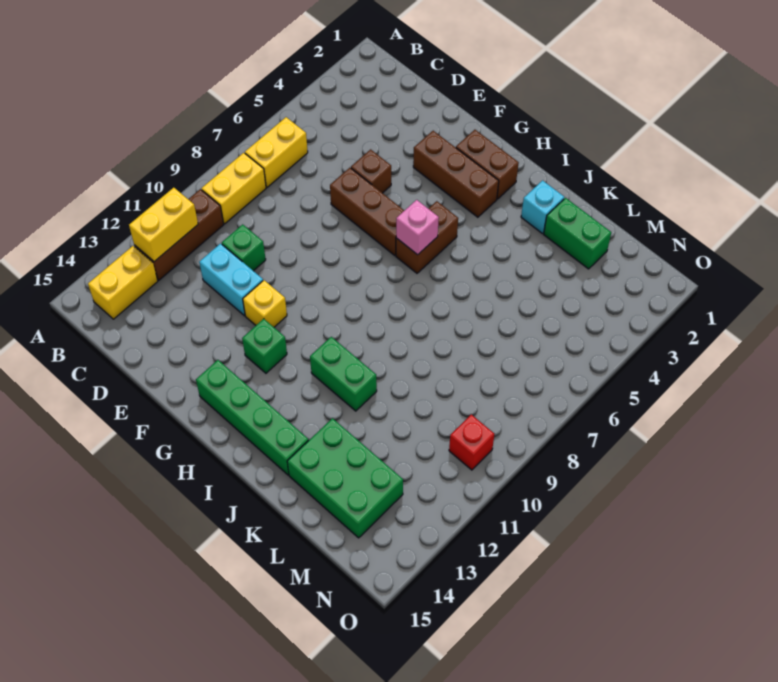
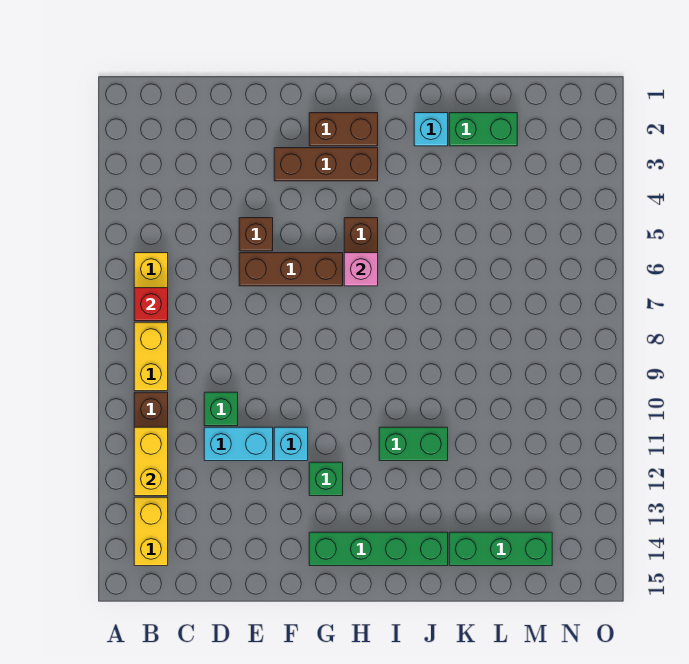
yellow brick F11 level 1 -> cyan brick F11 level 1
green brick K13:M14 level 1 -> green brick K14:M14 level 1
red brick N10 level 1 -> red brick B7 level 2

